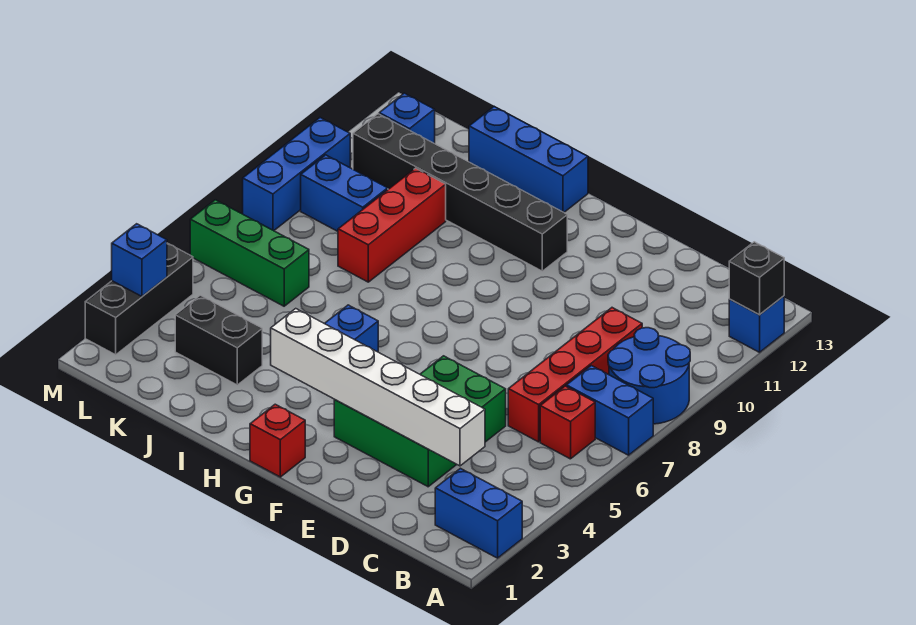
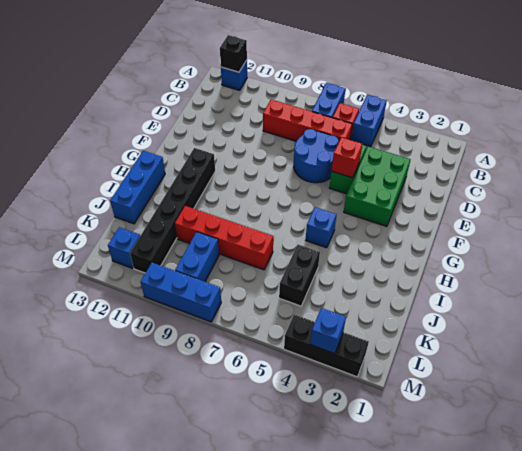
blue brick A2:B2 level 1 -> blue brick A5:B5 level 1
blue round brick A8:B9 level 1 -> blue round brick D6:E7 level 1
white brick C3:H3 level 2 -> none
red brick G1 level 1 -> red brick E5 level 2
black brick J3:K3 level 1 -> black brick J5:K5 level 1
red brick J8:J10 level 1 -> red brick J7:J10 level 1
green brick K6:M6 level 1 -> none

